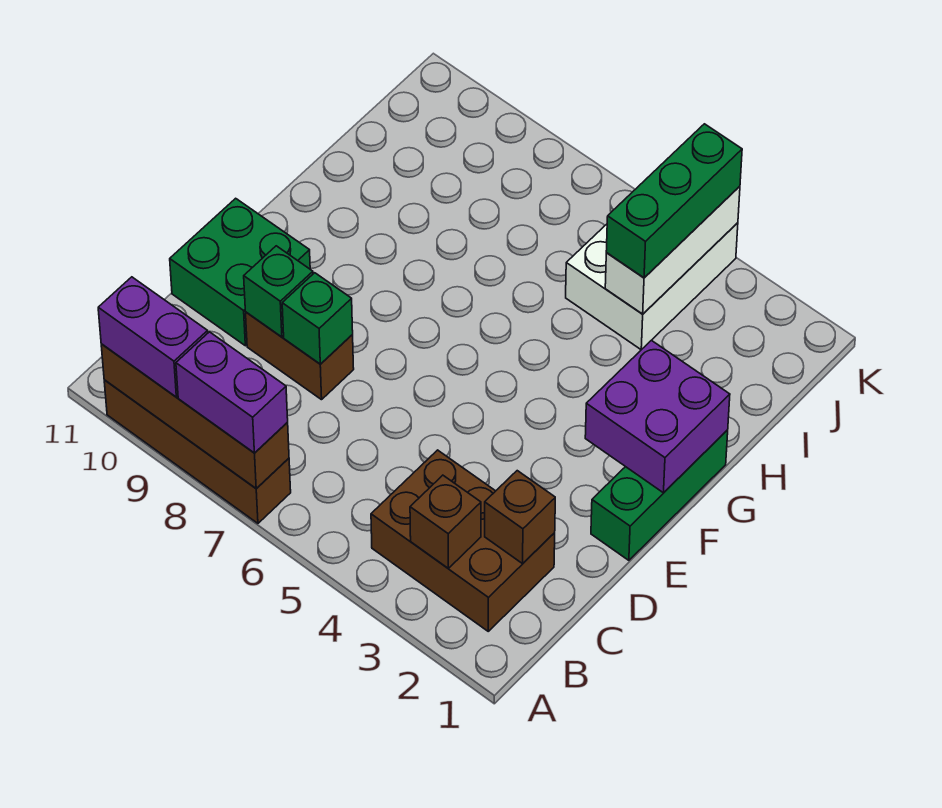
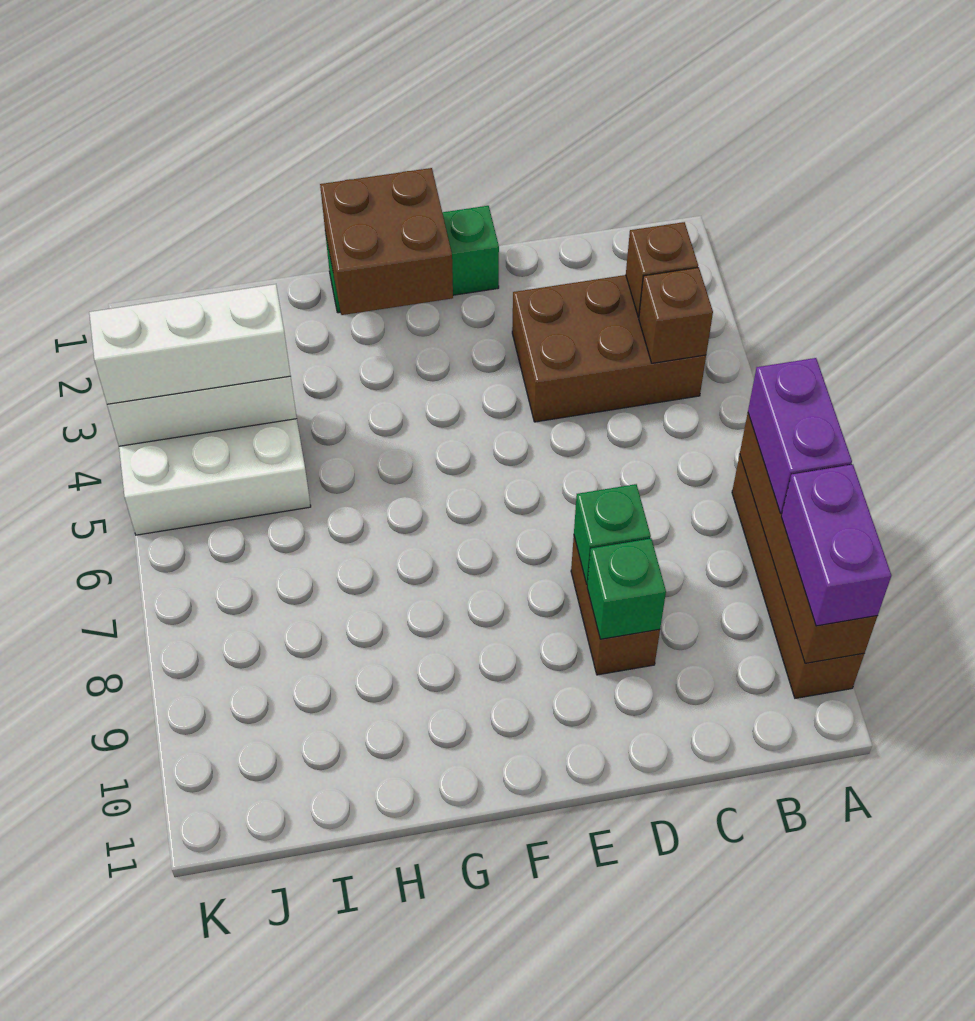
brown brick B2:C4 level 1 -> brown brick B3:D4 level 1
brown brick C2 level 2 -> brown brick B4 level 2
green brick D10:E11 level 1 -> none
purple brick F1:G2 level 2 -> brown brick F1:G2 level 2
green brick I4:K4 level 3 -> white brick I4:K4 level 3

